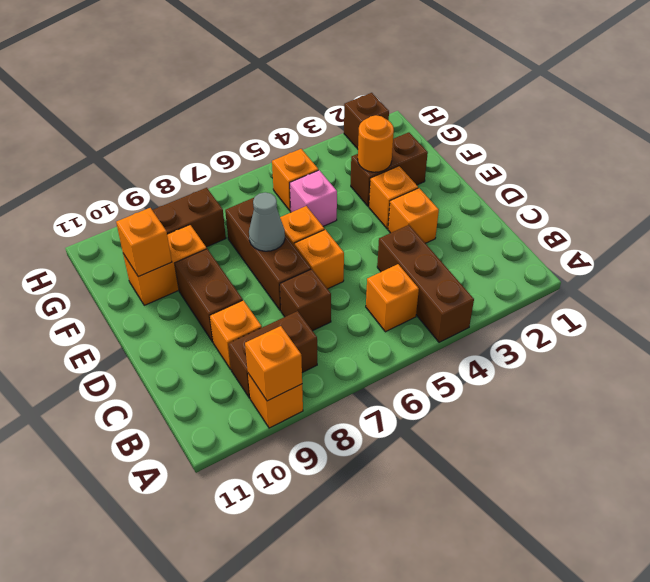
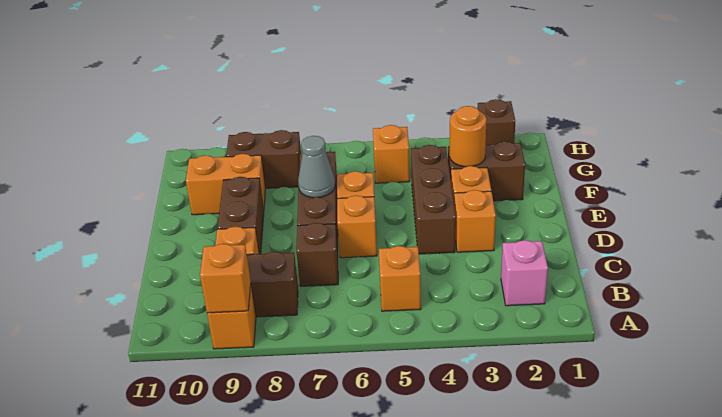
brown brick A4:C4 level 1 -> brown brick D4:F4 level 1
pink brick F5 level 1 -> pink brick B2 level 1
orange brick F10 level 2 -> none

